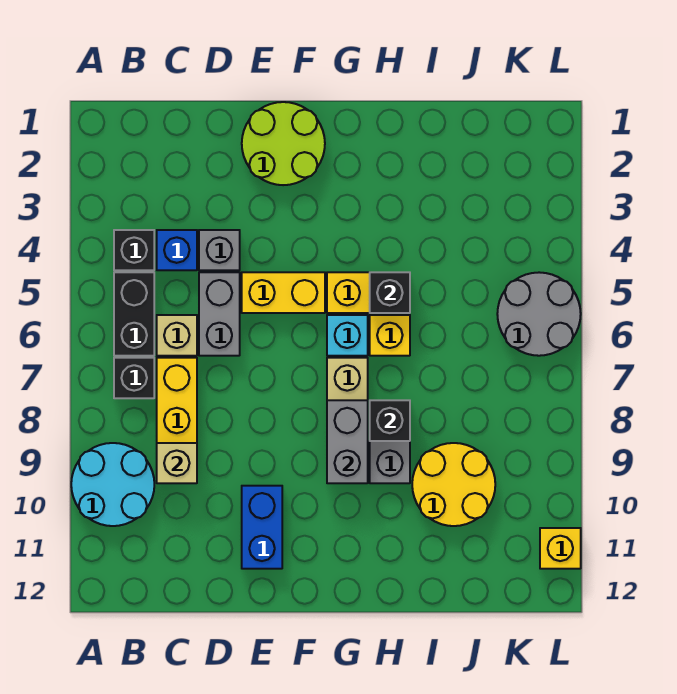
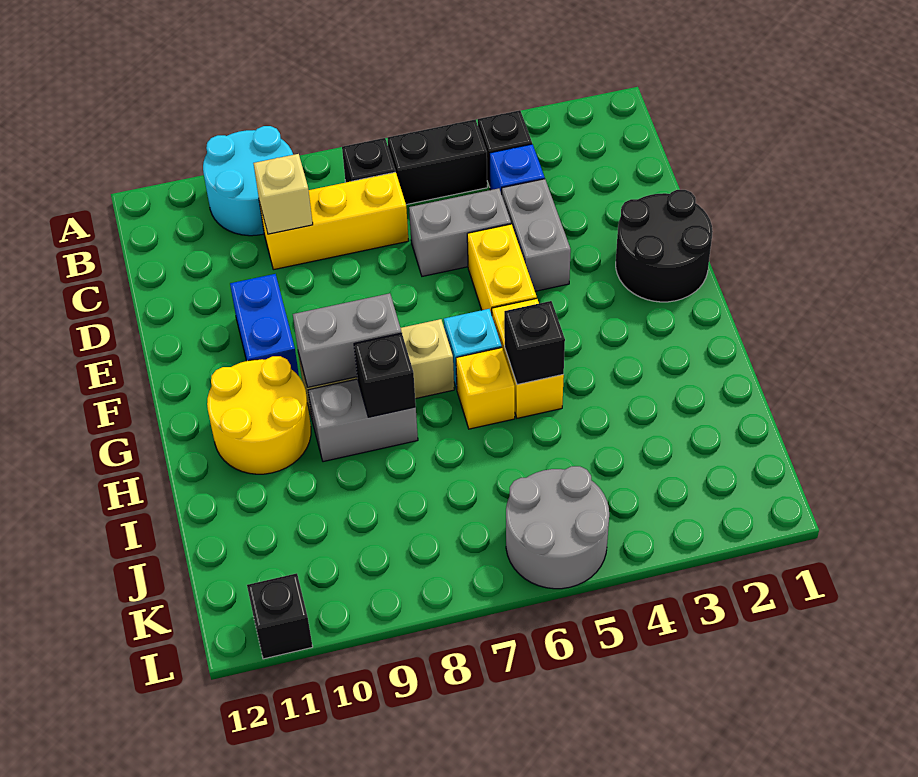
tan brick C6 level 1 -> none
grey brick D4 level 1 -> grey brick D4:E4 level 1
lime round brick E1:F2 level 1 -> black round brick E1:F2 level 1
blue brick E10:E11 level 1 -> blue brick E10:F10 level 1
yellow round brick I9:J10 level 1 -> yellow round brick G10:H11 level 1
yellow brick L11 level 1 -> black brick L11 level 1

